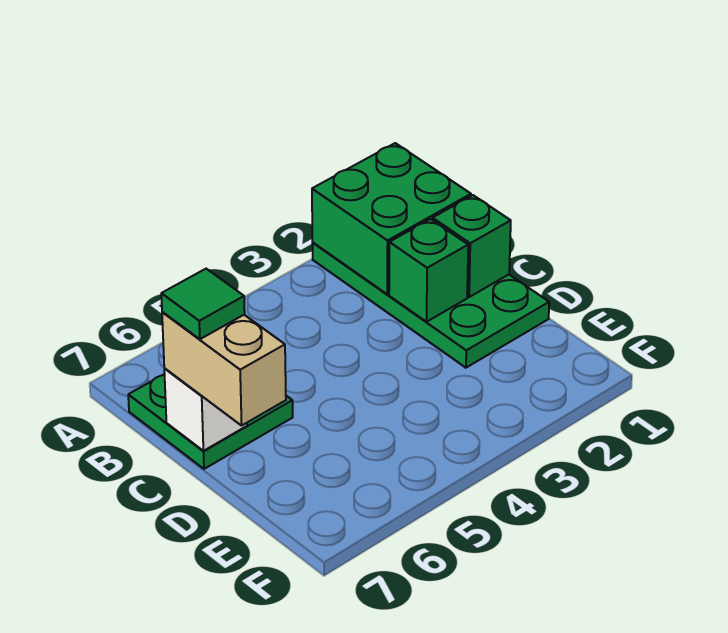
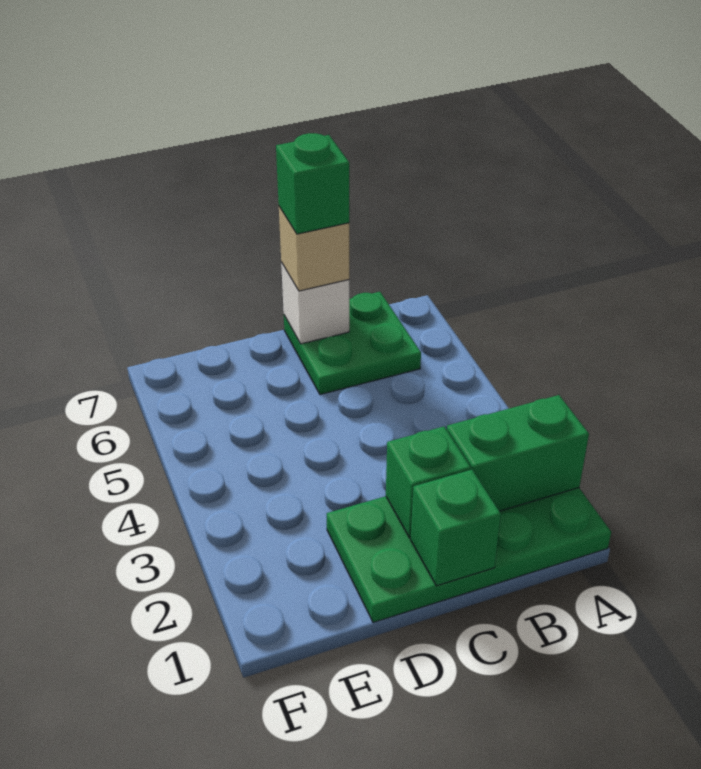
green brick A1:B2 level 2 -> green brick A2:B2 level 2
tan brick C7:D7 level 3 -> tan brick C7 level 3
green tile C7 level 4 -> green brick C7 level 4

